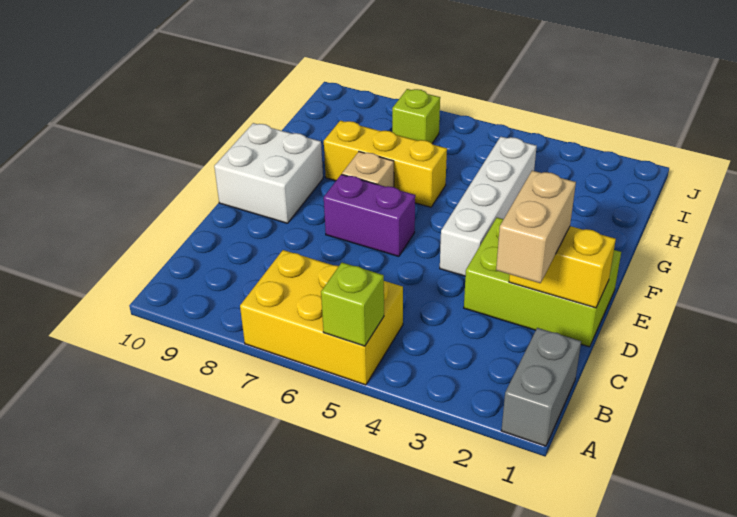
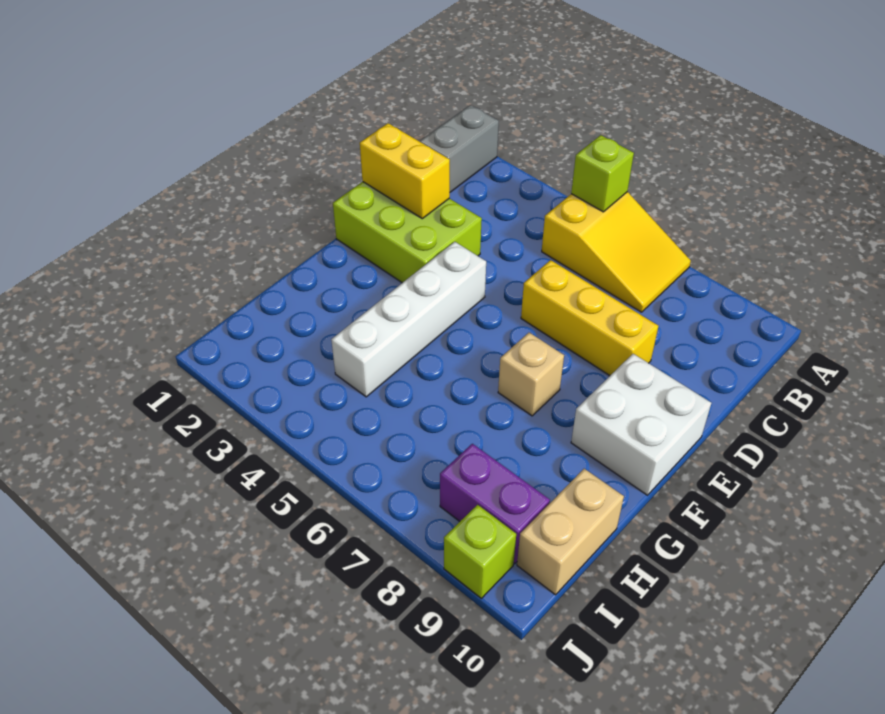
yellow brick A5:B7 level 1 -> yellow slope A5:B7 level 1 top 5
tan brick C2:D2 level 3 -> tan brick H10:I10 level 1
purple brick E6:E7 level 1 -> purple brick I8:I9 level 1
yellow brick G6:G8 level 1 -> yellow brick D6:D8 level 1
lime brick I7 level 1 -> lime brick J9 level 1

